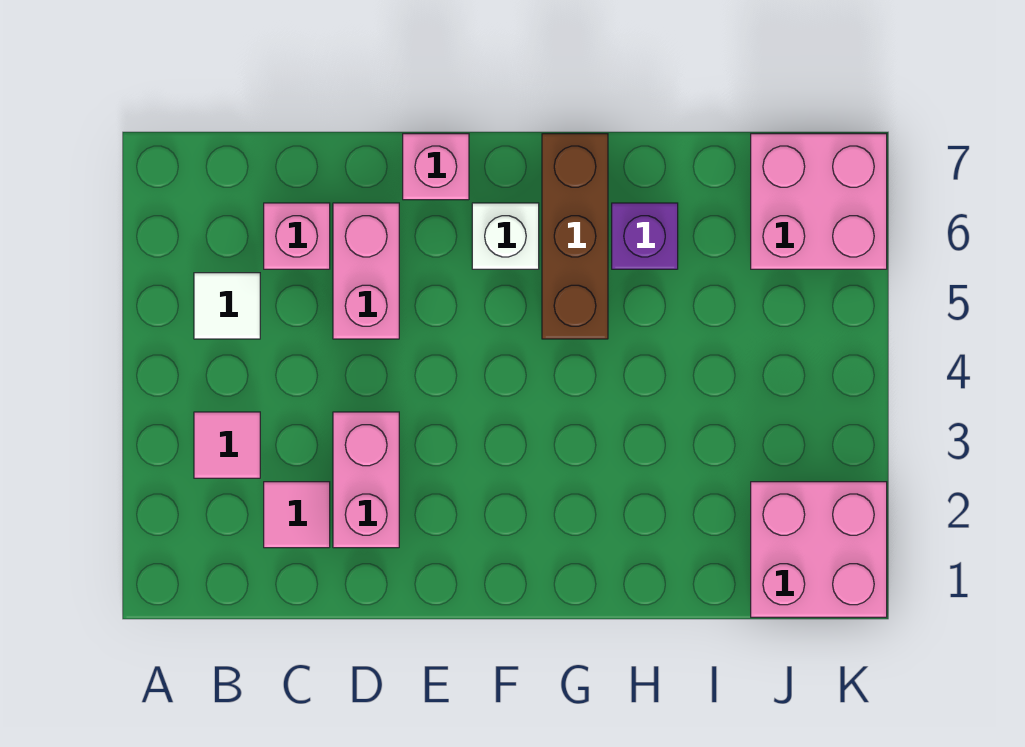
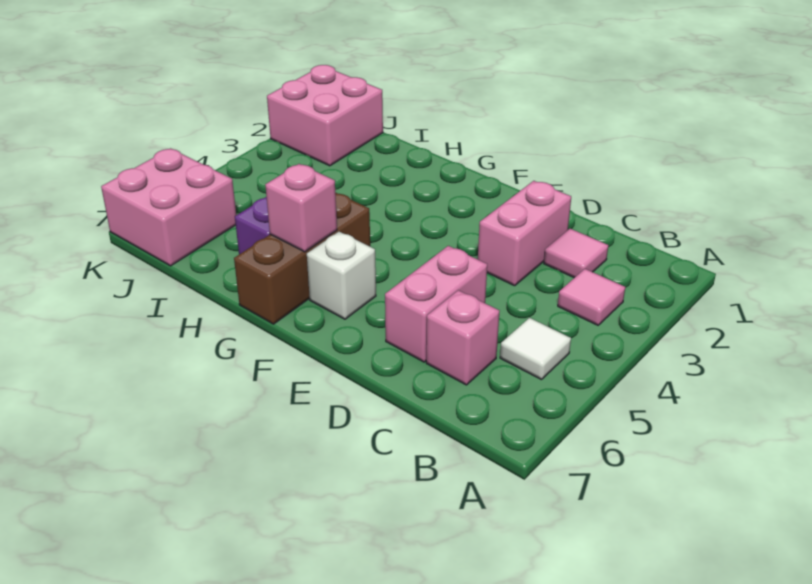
pink brick E7 level 1 -> pink brick G6 level 2

